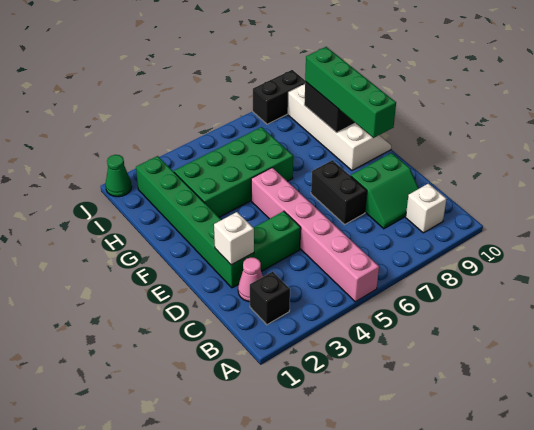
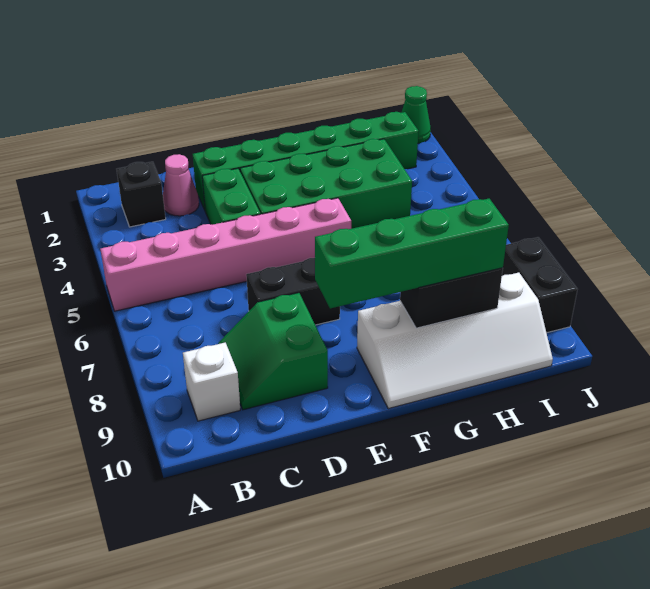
white brick D2 level 2 -> none
green brick G3:H6 level 1 -> green brick E3:H4 level 1

